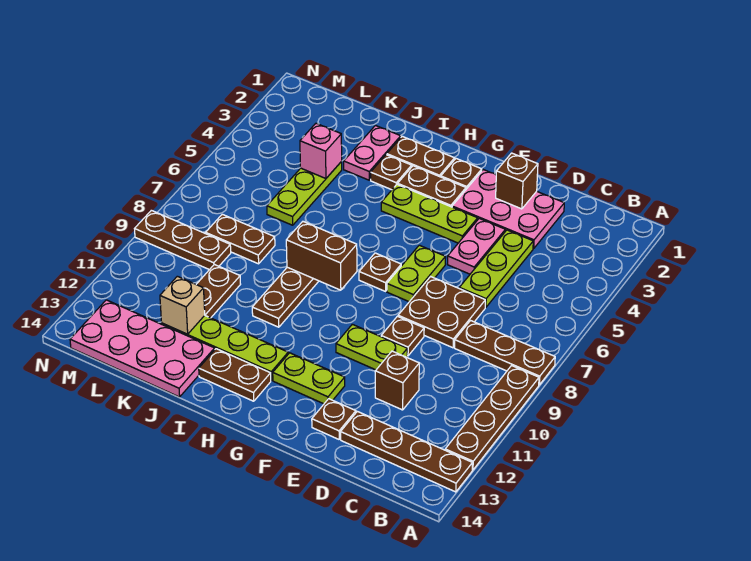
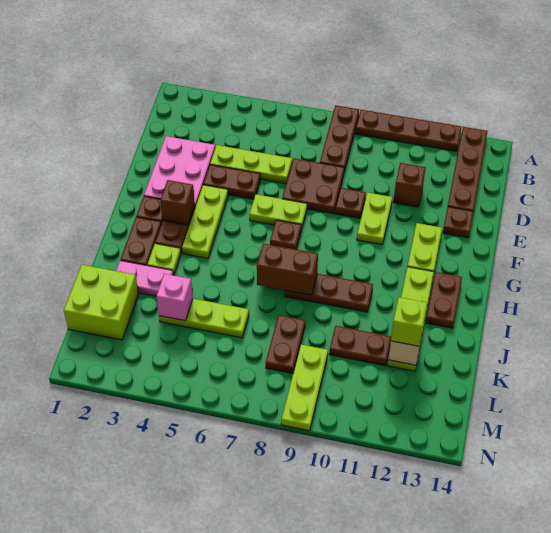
brown brick E2 level 2 -> brown brick G3 level 2
pink plate E4:E5 level 1 -> brown plate E4:E5 level 1
brown brick H8:I8 level 2 -> brown brick I7:I8 level 2
brown plate I3 level 1 -> lime plate I3 level 1
pink plate J13:M14 level 1 -> none
none -> lime brick K1:L2 level 1
none -> lime brick K12 level 3
brown plate L9:N9 level 1 -> lime plate L9:N9 level 1

